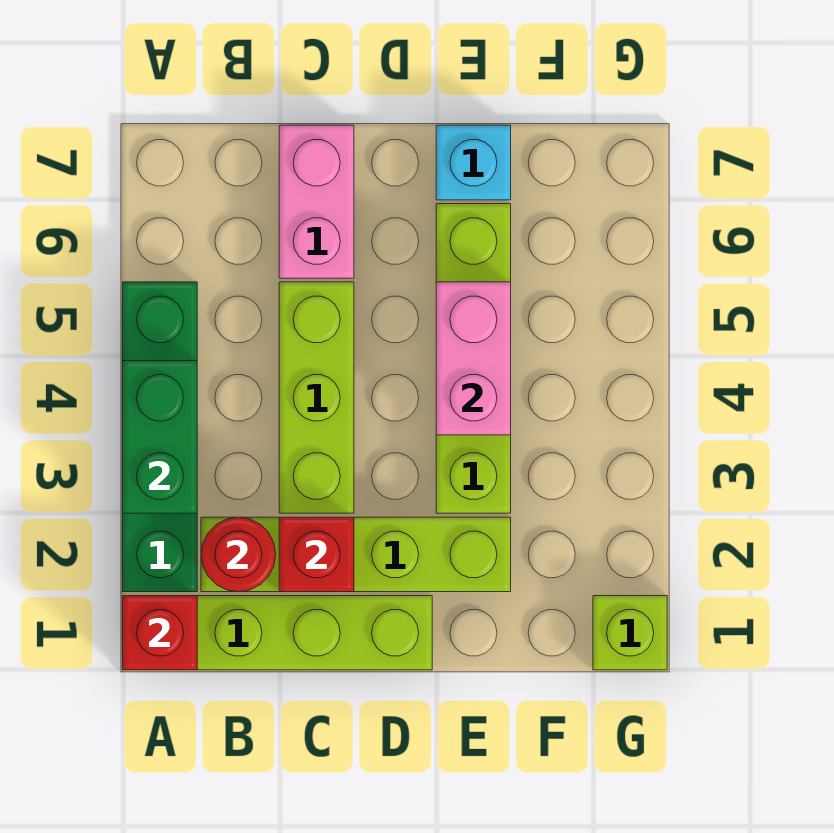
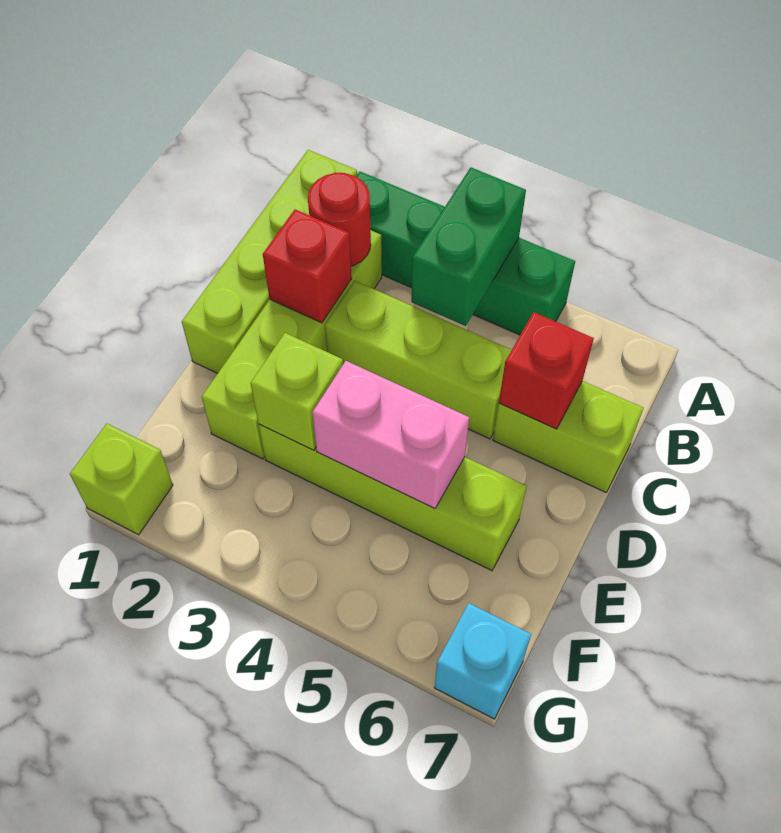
red brick A1 level 2 -> red brick C6 level 2
green brick A3:A4 level 2 -> green brick A4:B4 level 2
pink brick C6:C7 level 1 -> lime brick C6:C7 level 1
none -> lime brick E3 level 2
cyan brick E7 level 1 -> cyan brick G7 level 1

